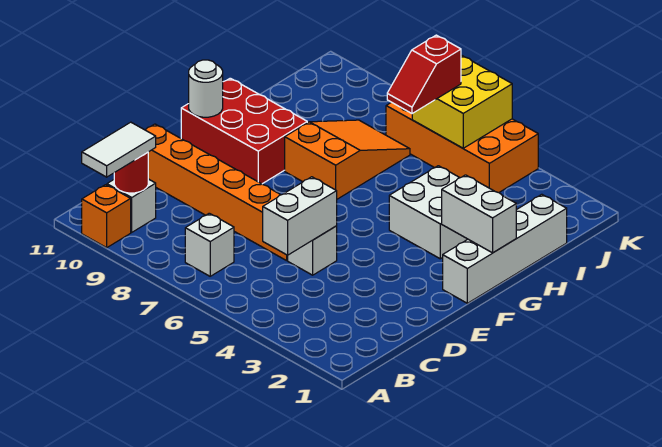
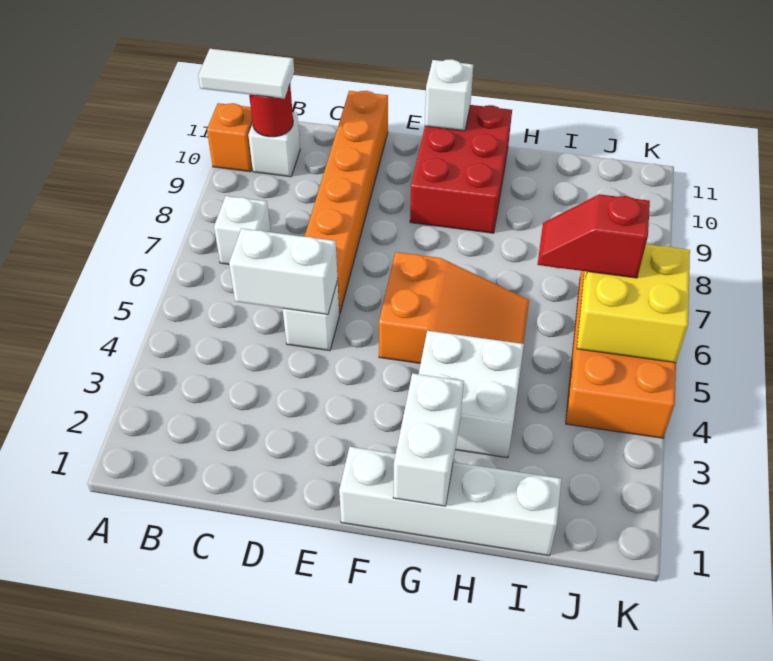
white round brick F11 level 2 -> white brick F11 level 2
orange slope G7:I8 level 1 top G -> orange slope F5:H6 level 1 top F

